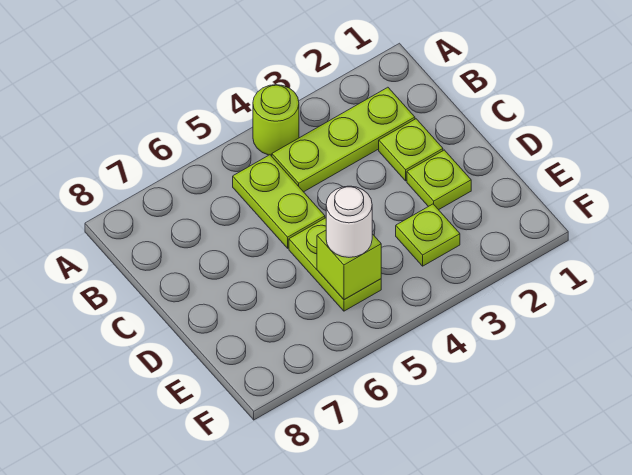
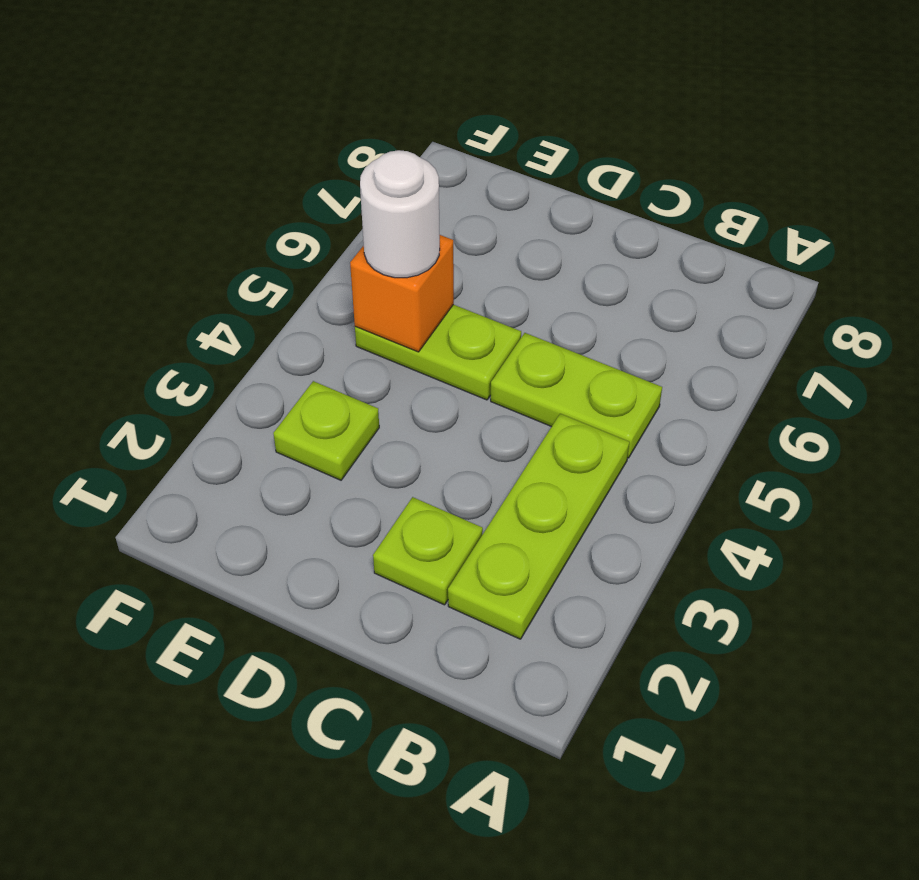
lime round brick A4 level 1 -> none
lime plate D2 level 1 -> none
lime brick E5 level 2 -> orange brick E5 level 2

